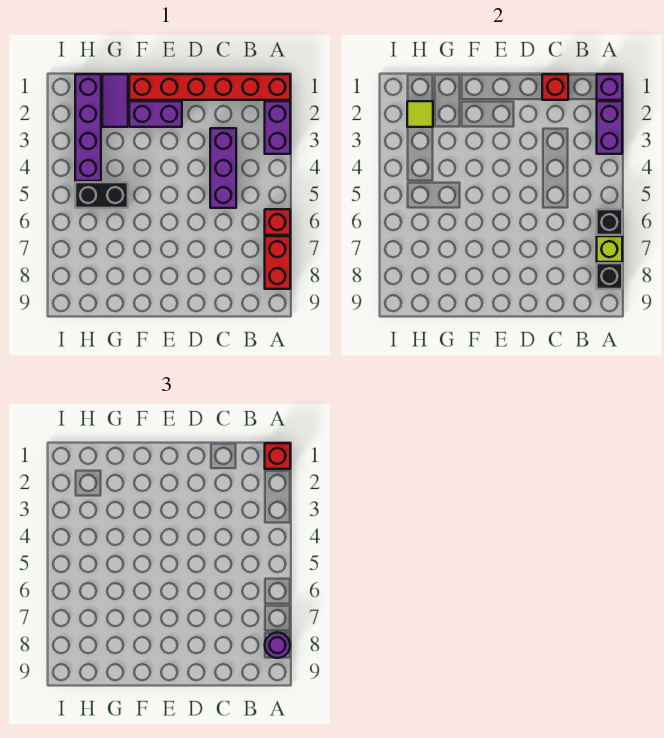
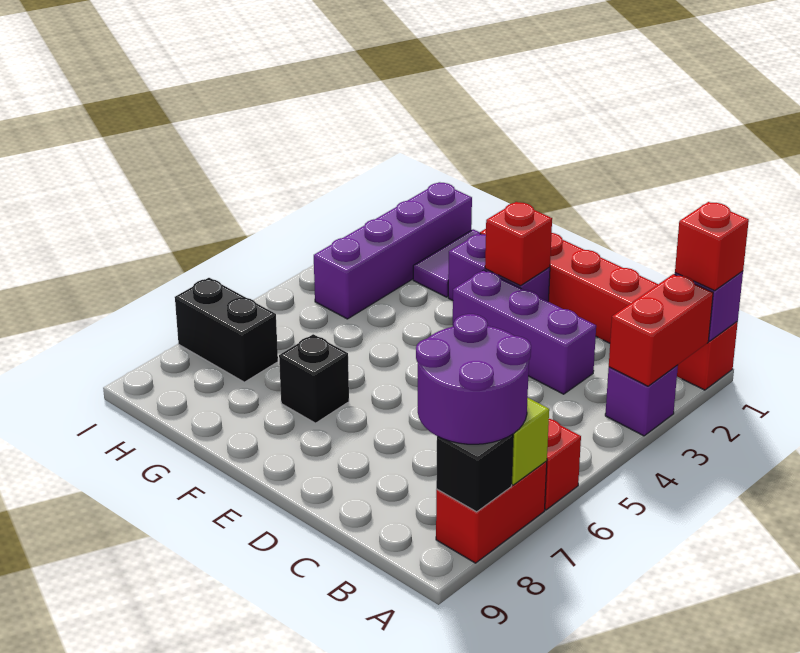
purple brick A2:A3 level 1 -> purple brick A3 level 1
purple brick A2:A3 level 2 -> red brick A2:A3 level 2
black brick A6 level 2 -> black brick F7 level 1
purple round brick A8 level 3 -> purple round brick A7:B8 level 3
red brick C1 level 2 -> red brick E2 level 2
purple brick C3:C5 level 1 -> purple brick C3:E3 level 1
black brick G5:H5 level 1 -> black brick H7:I7 level 1
lime tile H2 level 2 -> none

